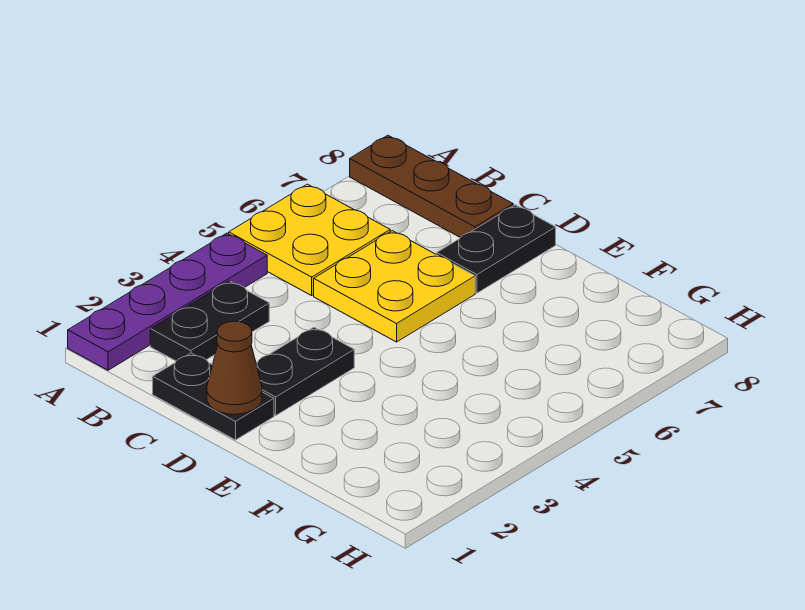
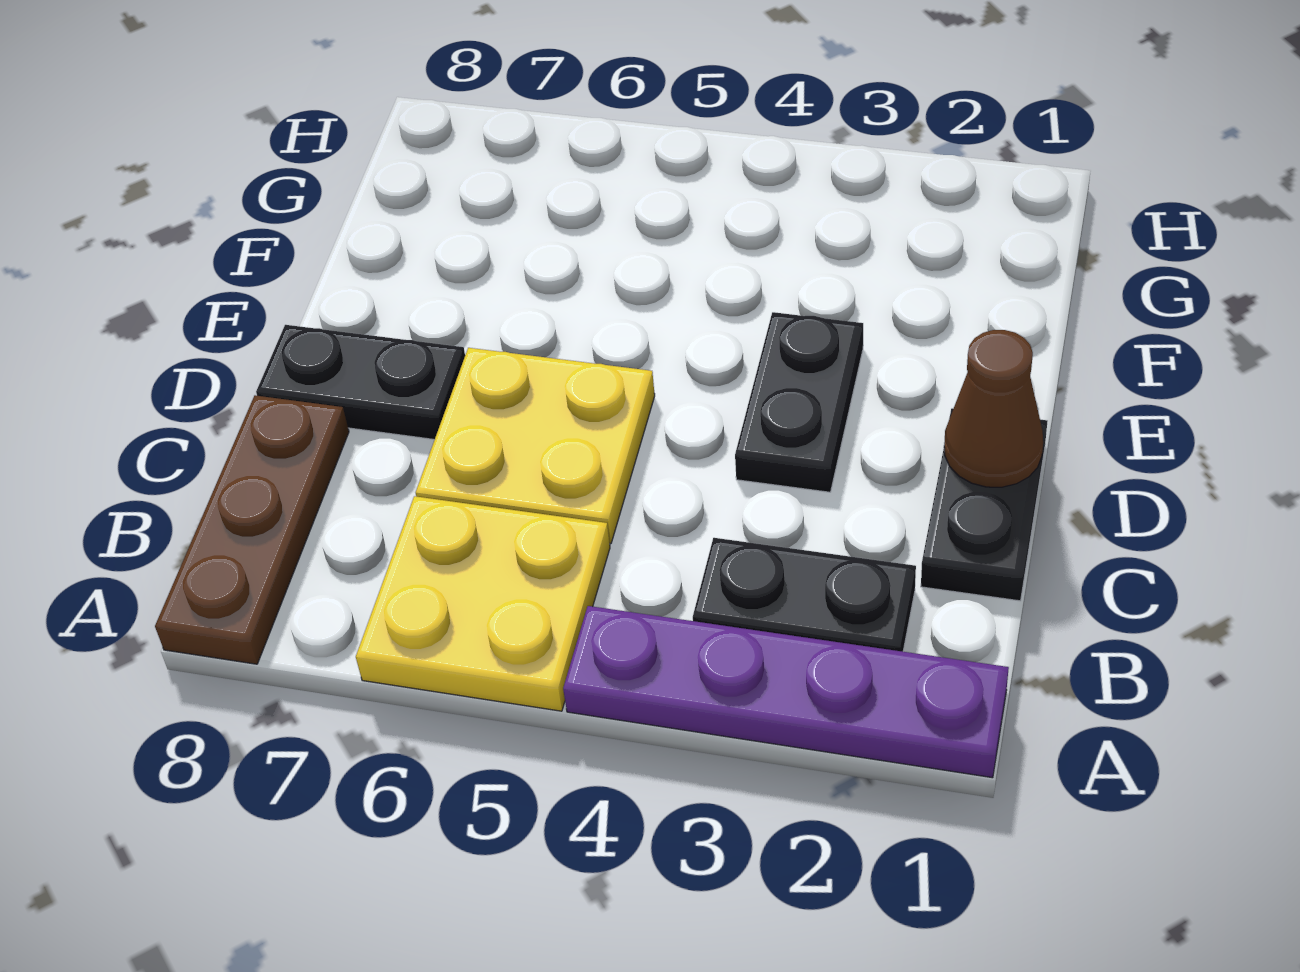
black plate D2:D3 level 1 -> black plate D3:E3 level 1

